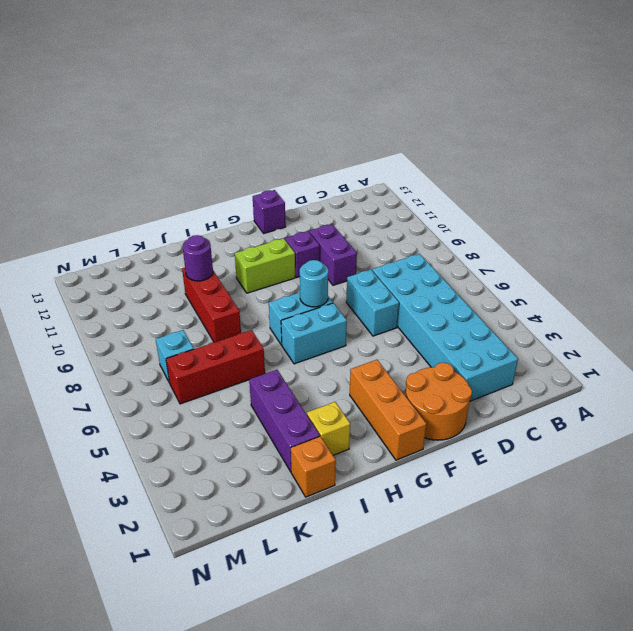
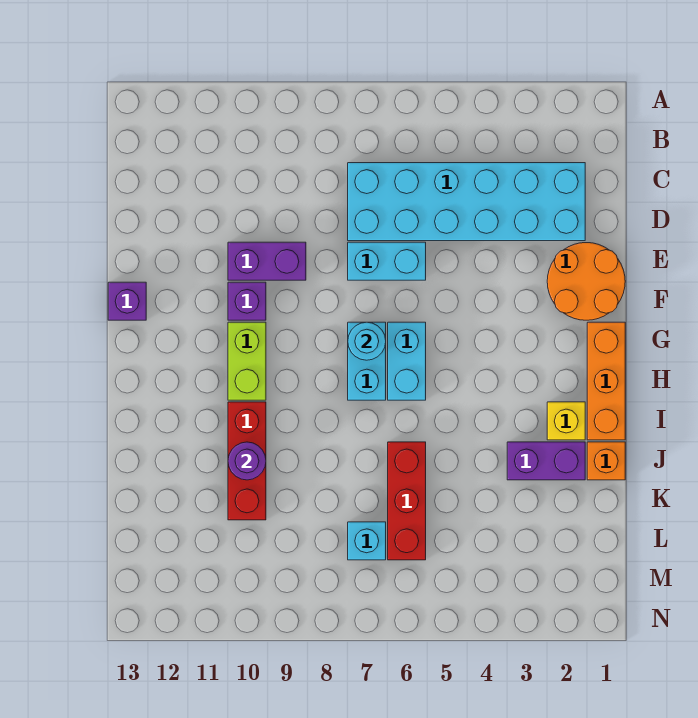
orange brick G1:G3 level 1 -> orange brick G1:I1 level 1
purple brick J2:J4 level 1 -> purple brick J2:J3 level 1
red brick J8:J10 level 1 -> red brick I10:K10 level 1

